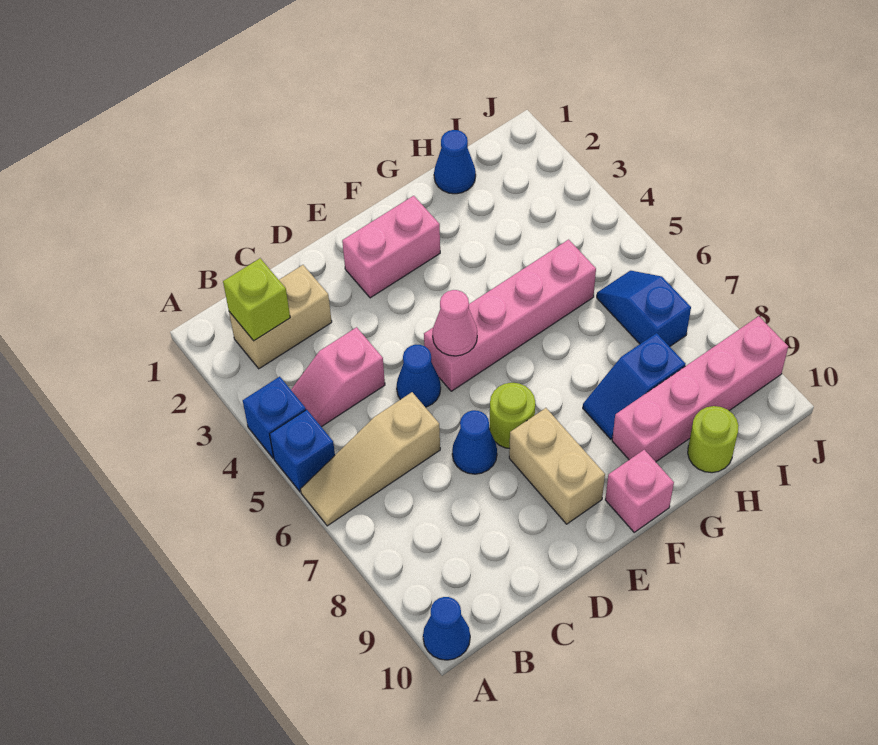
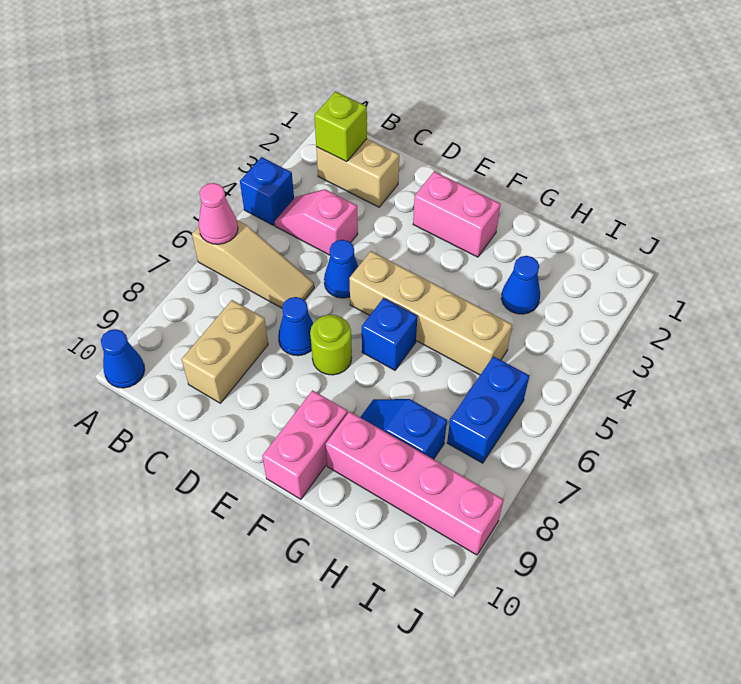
blue brick A5 level 1 -> blue brick F6 level 1
tan slope A6:C6 level 1 top C -> tan slope A6:C6 level 1 top A
pink brick E5:H5 level 1 -> tan brick E5:H5 level 1
pink cone E5 level 2 -> pink cone A6 level 2
tan brick E8:E9 level 1 -> tan brick C8:C9 level 1
pink brick F10 level 1 -> pink brick F9:F10 level 1
blue cone H1 level 1 -> blue cone H3 level 1
lime round brick H10 level 1 -> none
blue slope I6:I7 level 1 top 7 -> blue brick I6:I7 level 1

